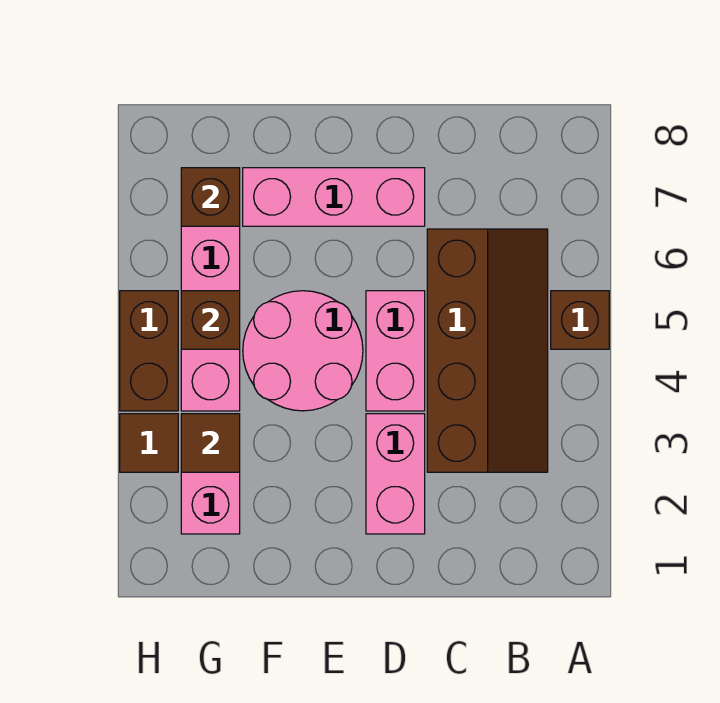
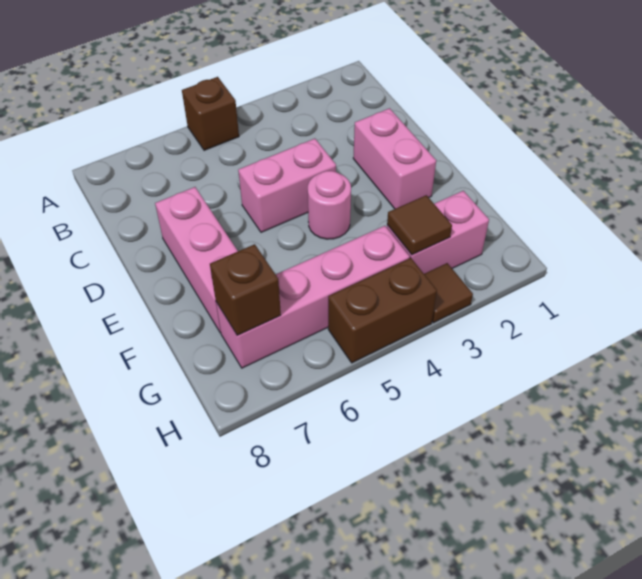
brown slope B3:C6 level 1 top C -> none
pink brick D2:D3 level 1 -> pink brick D2:E2 level 1
pink round brick E4:F5 level 1 -> pink round brick E4 level 1
brown brick G5 level 2 -> none

